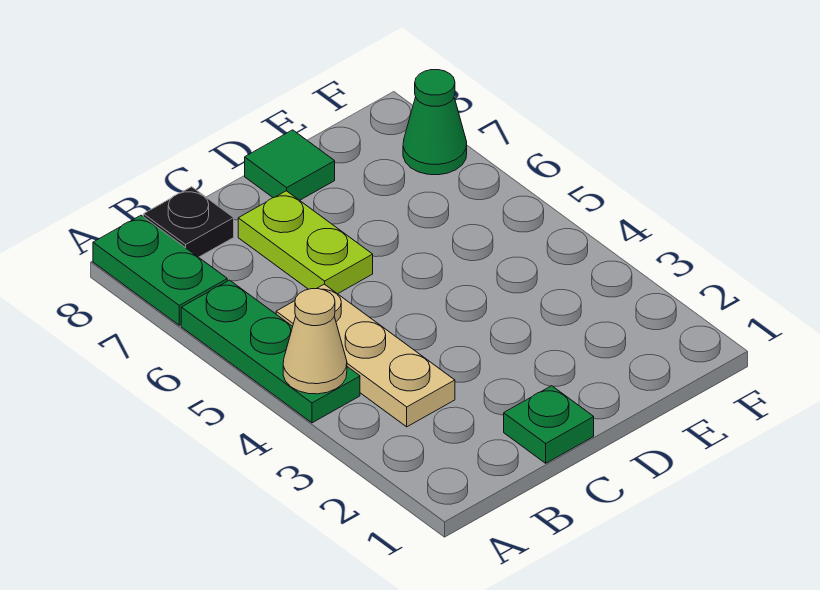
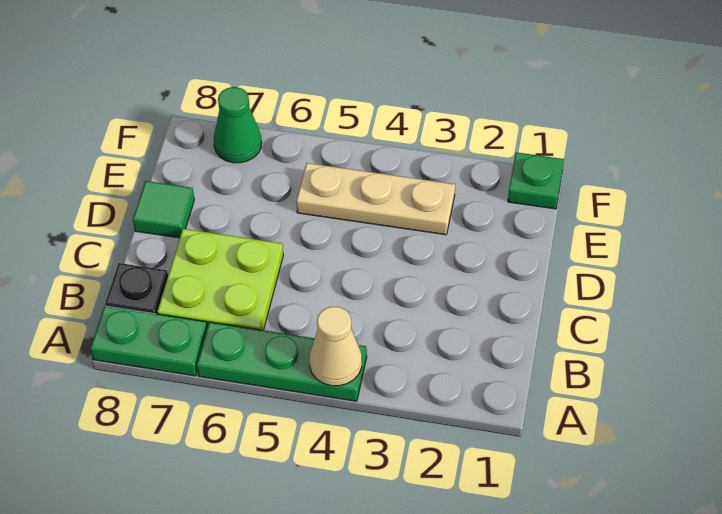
tan plate B3:B5 level 1 -> tan plate E3:E5 level 1
green plate C1 level 1 -> green plate F1 level 1
lime plate C6:C7 level 1 -> lime plate B6:C7 level 1

